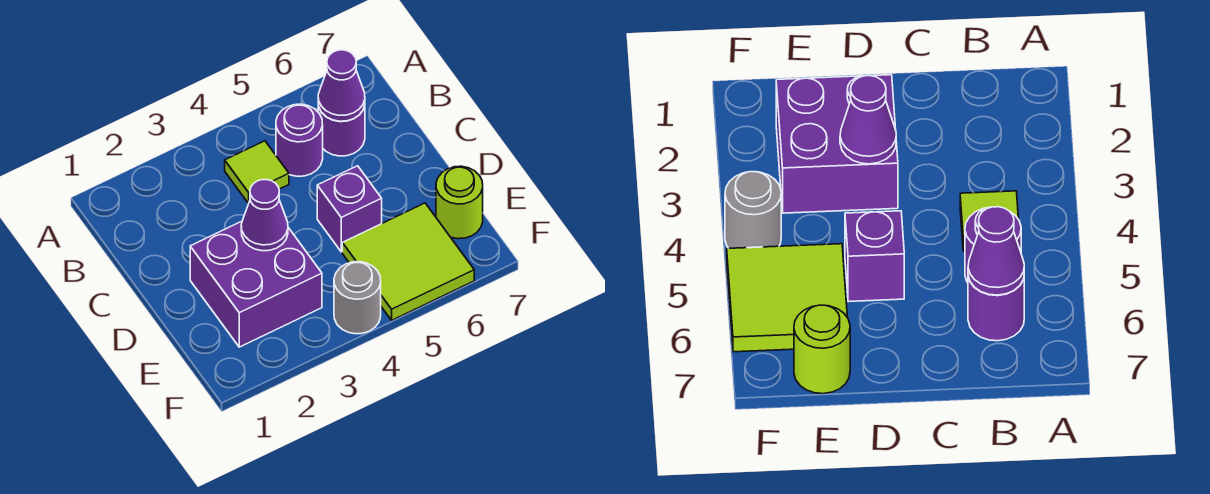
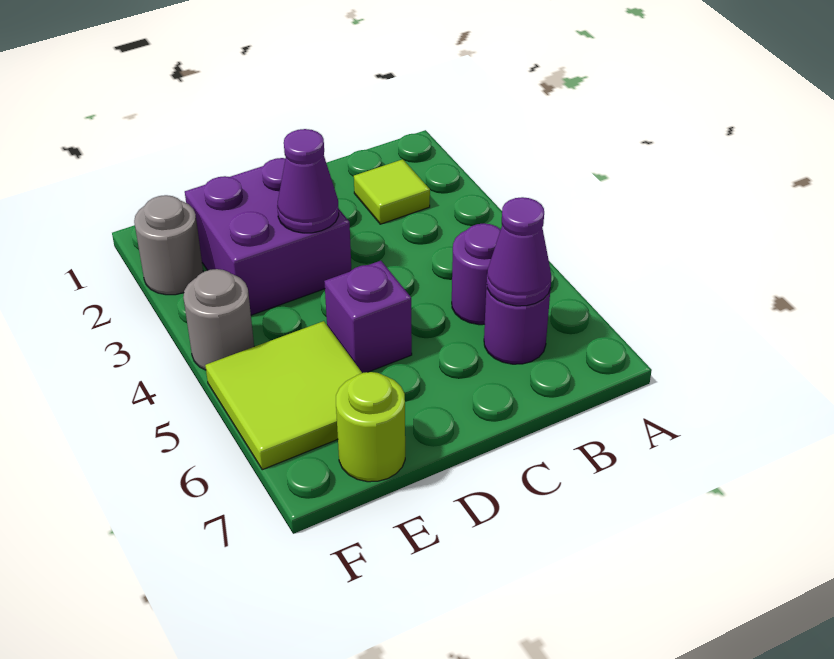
lime tile B4 level 1 -> lime tile B2 level 1
none -> grey round brick F2 level 1

